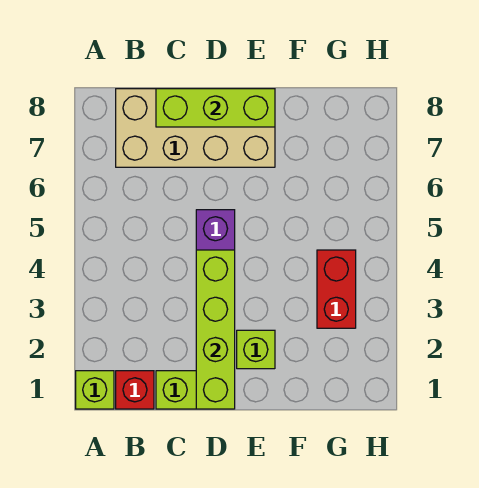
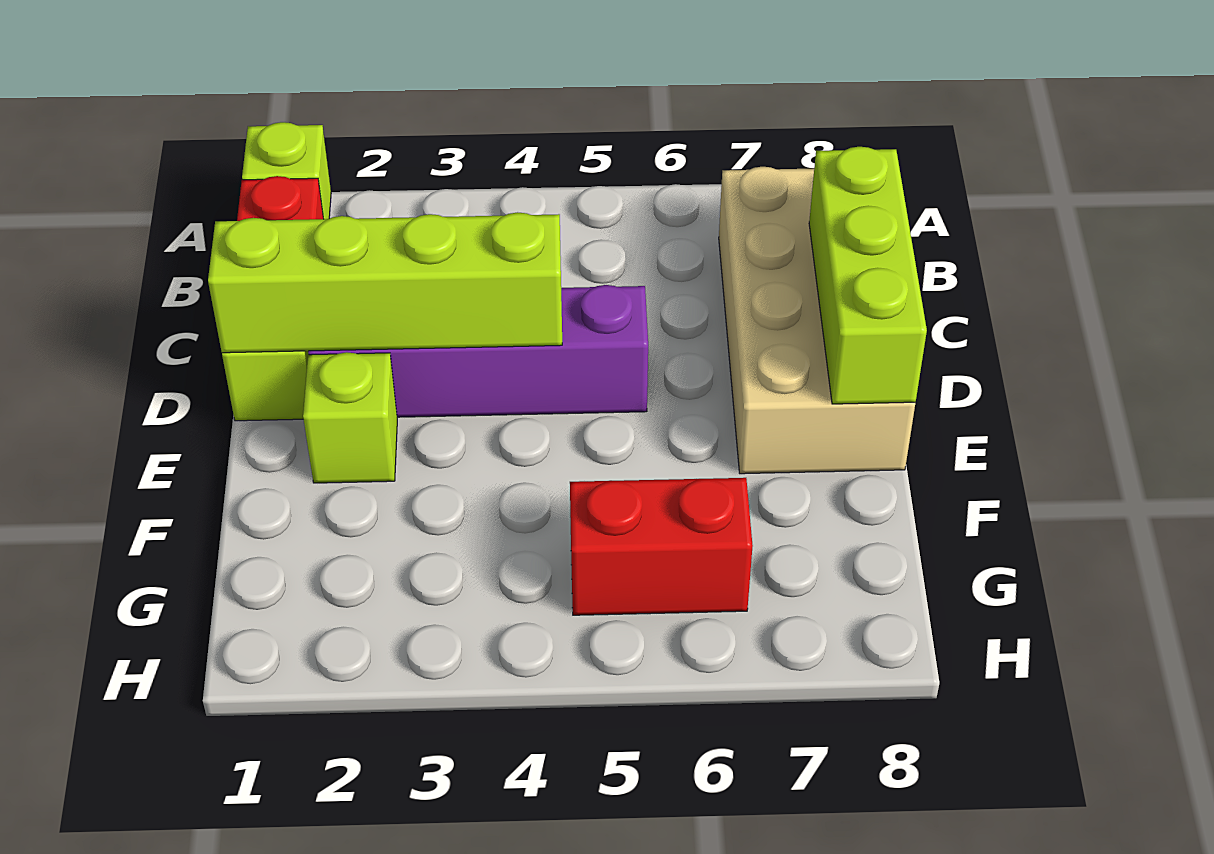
red brick G3:G4 level 1 -> red brick G5:G6 level 1

